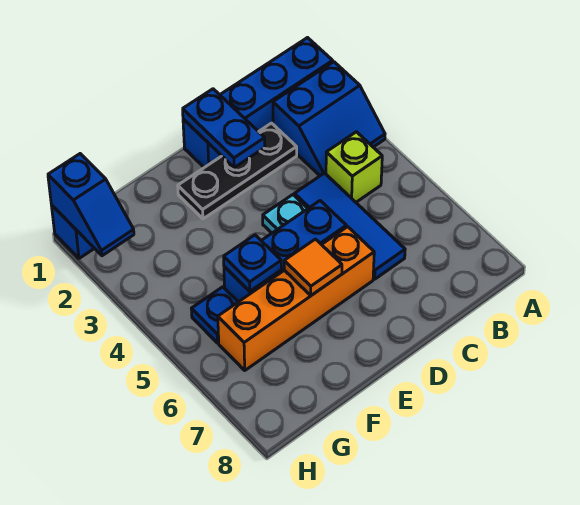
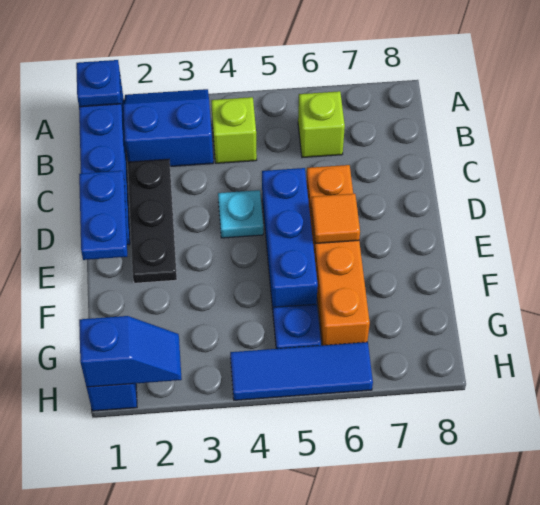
blue slope A2:B3 level 1 top 2 -> blue slope A2:B3 level 1 top B
none -> lime brick B6 level 1
blue tile C4:C6 level 1 -> blue tile H4:H6 level 1
blue plate D1:D2 level 2 -> blue plate D1:E1 level 2
blue plate F5 level 2 -> blue plate A1 level 2

